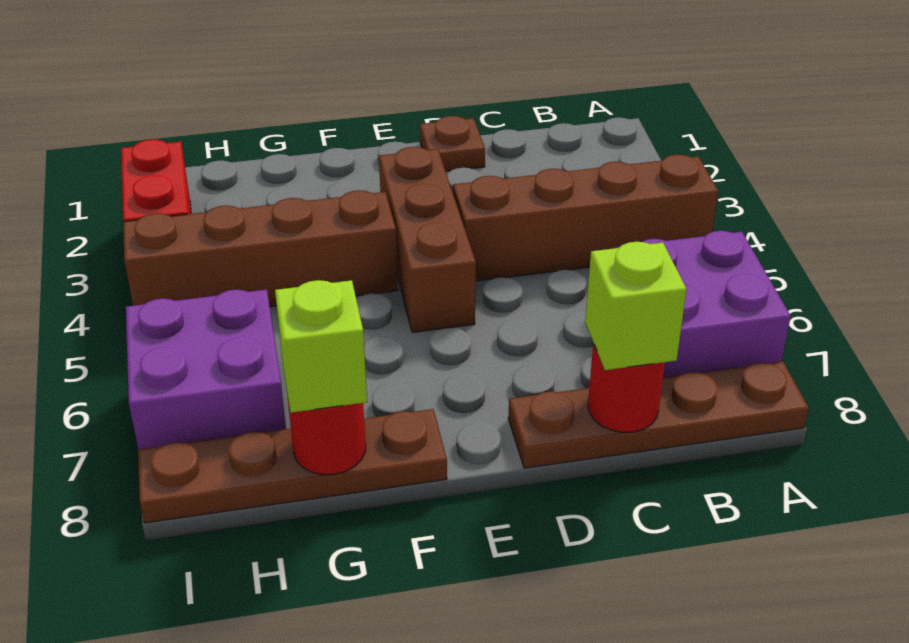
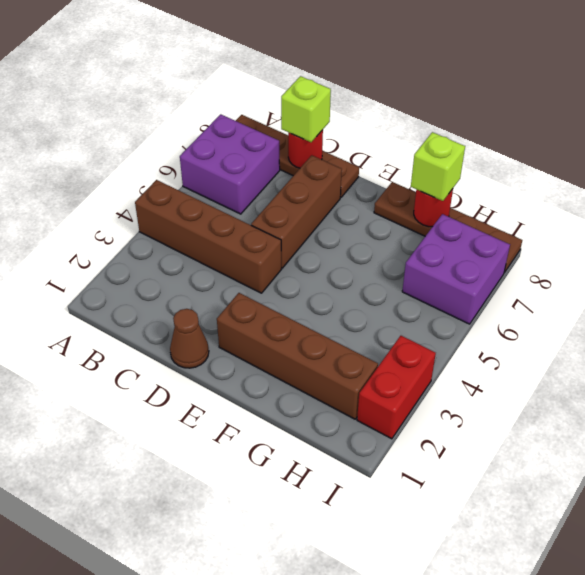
brown plate D1 level 1 -> brown cone D1 level 1
brown brick E3:E5 level 1 -> brown brick D5:D7 level 1
brown brick F4:I4 level 1 -> brown brick E2:H2 level 1

